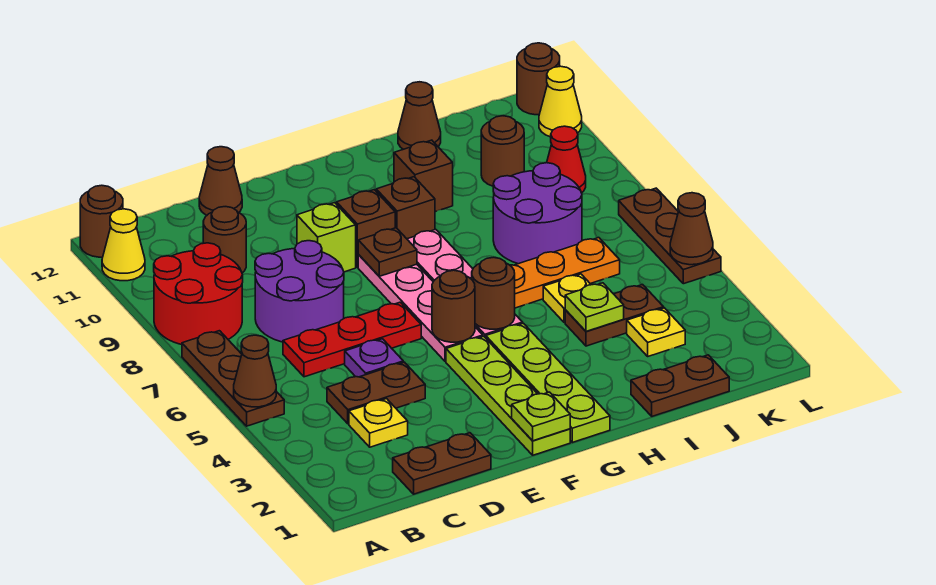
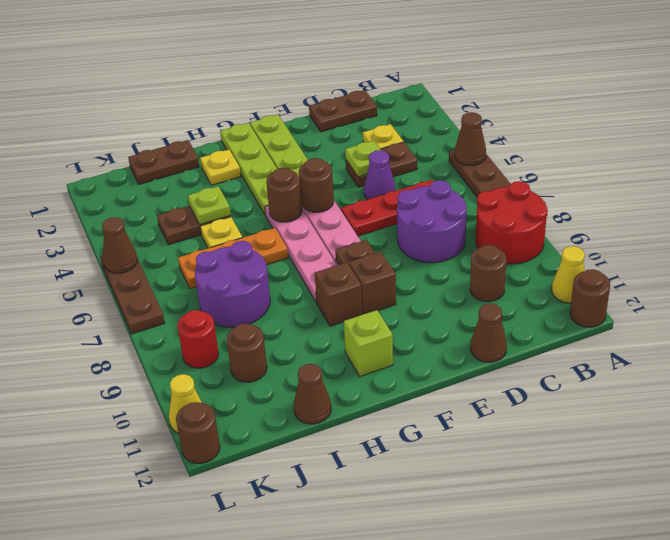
purple plate D5 level 1 -> purple cone D5 level 1
lime brick E9 level 1 -> lime brick G11 level 1
lime plate F1 level 2 -> lime plate D4 level 2
brown brick H10 level 1 -> none
yellow plate J3 level 1 -> yellow plate H2 level 1
red cone K9 level 1 -> red round brick K9 level 1

